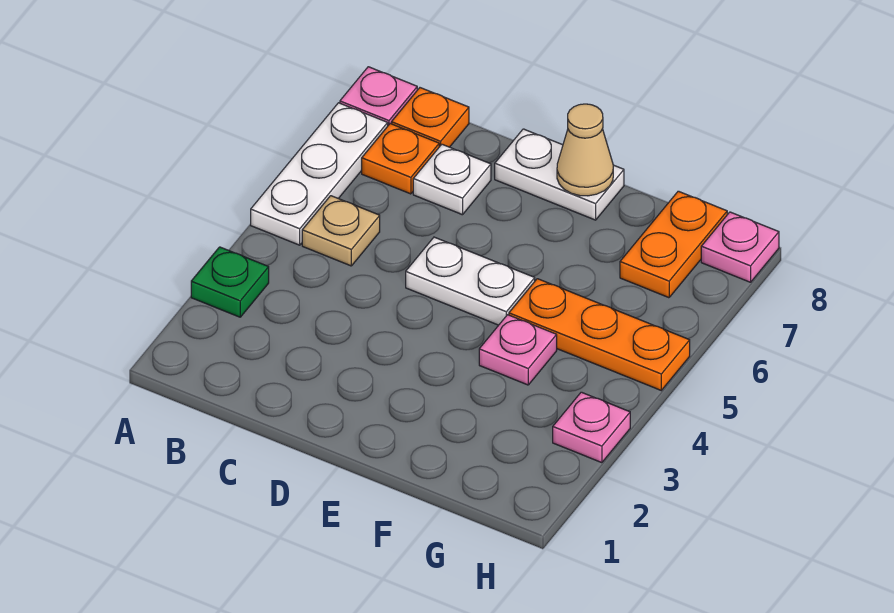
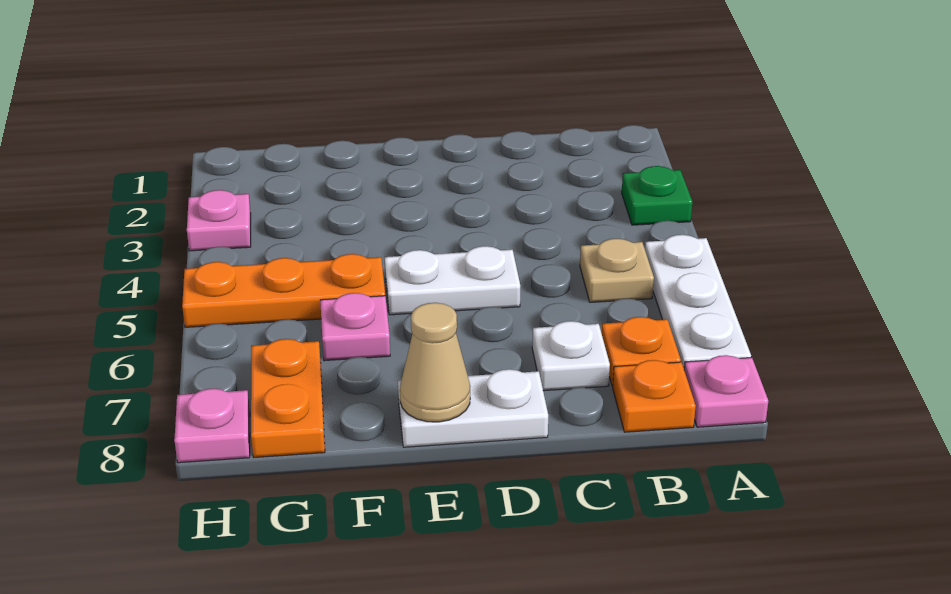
pink plate F4 level 1 -> pink plate F6 level 1

